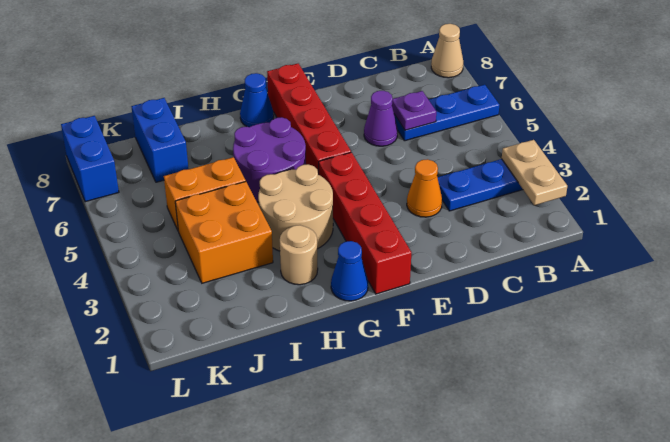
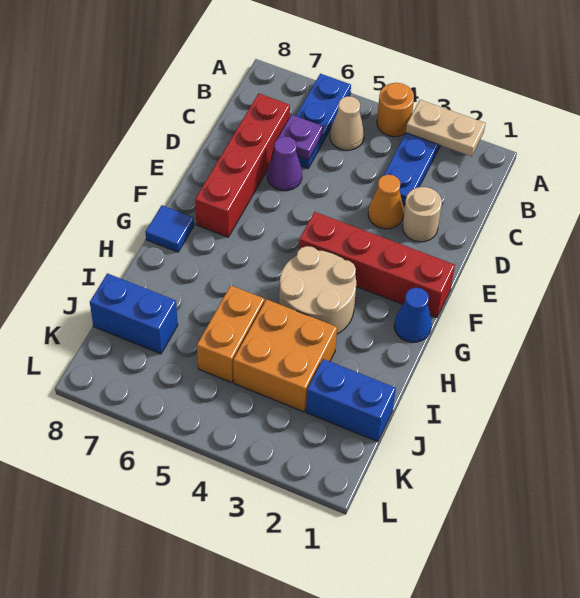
none -> orange round brick A4 level 1
tan cone A8 level 1 -> tan cone B5 level 1
red brick F5:F8 level 1 -> red brick C7:F7 level 1
purple round brick G5:H6 level 1 -> none
blue cone G8 level 1 -> blue tile G8 level 1
tan round brick H2 level 1 -> tan round brick D2 level 1
blue brick L7:L8 level 1 -> blue brick J1:J2 level 1

